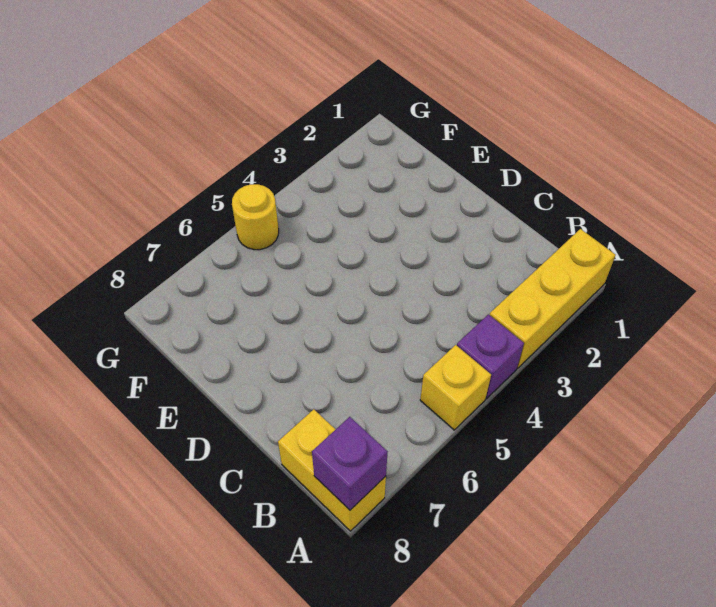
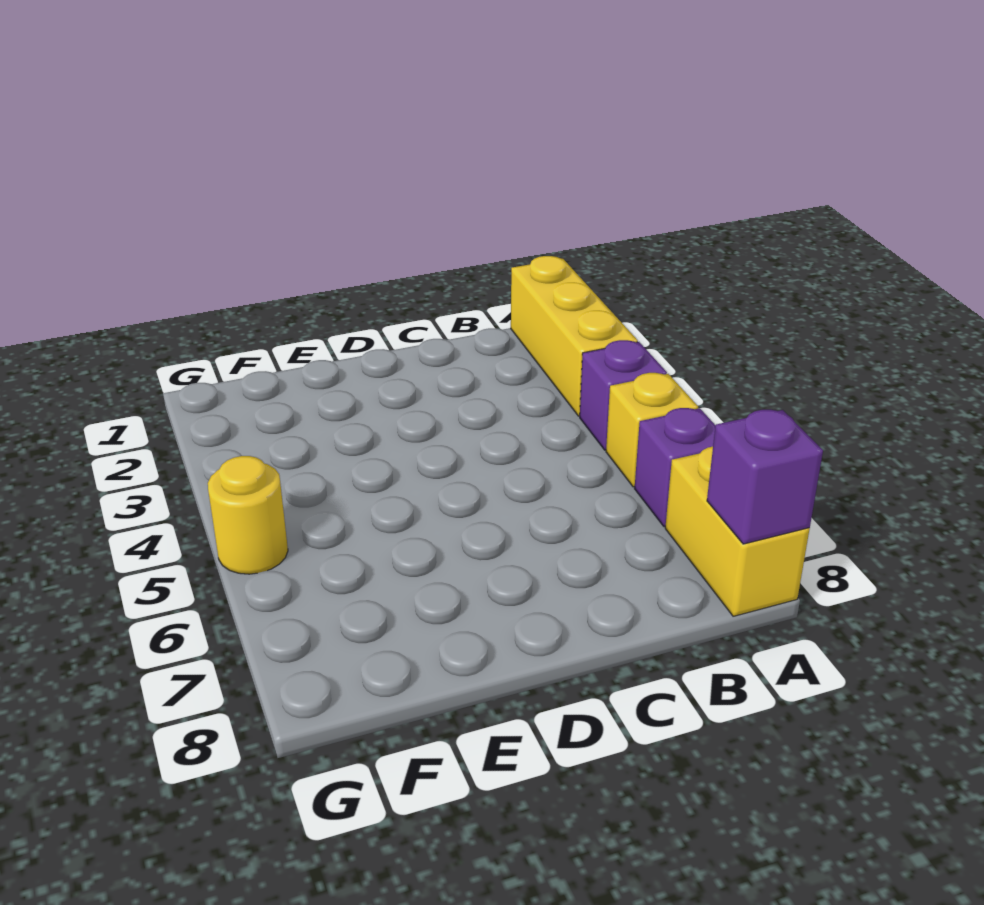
none -> purple brick A6 level 1
yellow brick A8:B8 level 1 -> yellow brick A7:A8 level 1

